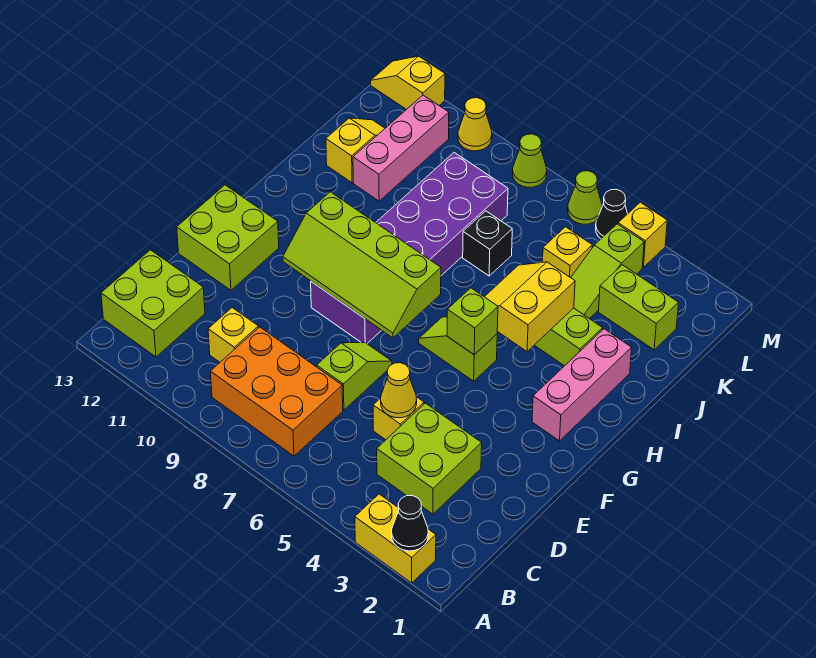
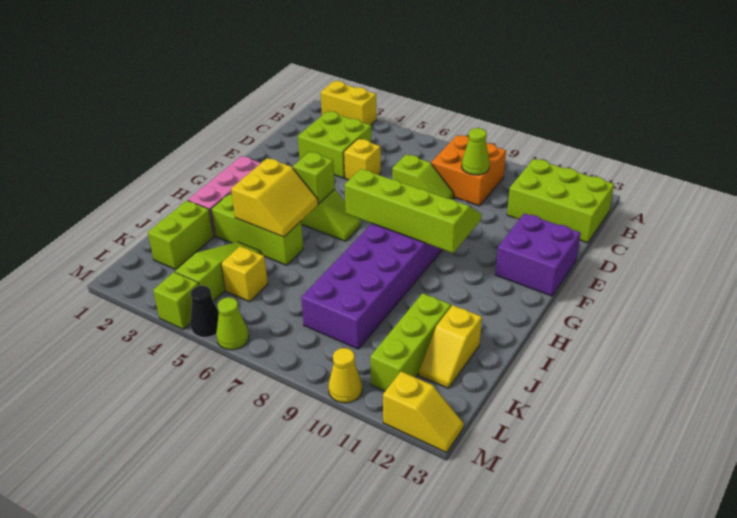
black cone A2 level 2 -> none
orange brick B7:C9 level 1 -> orange brick B8:C9 level 1
lime brick B12:C13 level 1 -> lime brick B11:C13 level 1
yellow brick C10 level 1 -> none
yellow cone D5 level 2 -> none
lime slope D7:E7 level 1 top D -> lime slope D7:D8 level 1 top 7
lime brick E12:F13 level 1 -> purple brick E12:F13 level 1
black brick J7 level 1 -> none
pink brick J11:L11 level 1 -> lime brick J11:L11 level 1
lime brick K2:K3 level 1 -> lime brick J2:K2 level 1
yellow brick M4 level 1 -> lime brick M4 level 1
lime cone M8 level 1 -> lime cone C9 level 2

